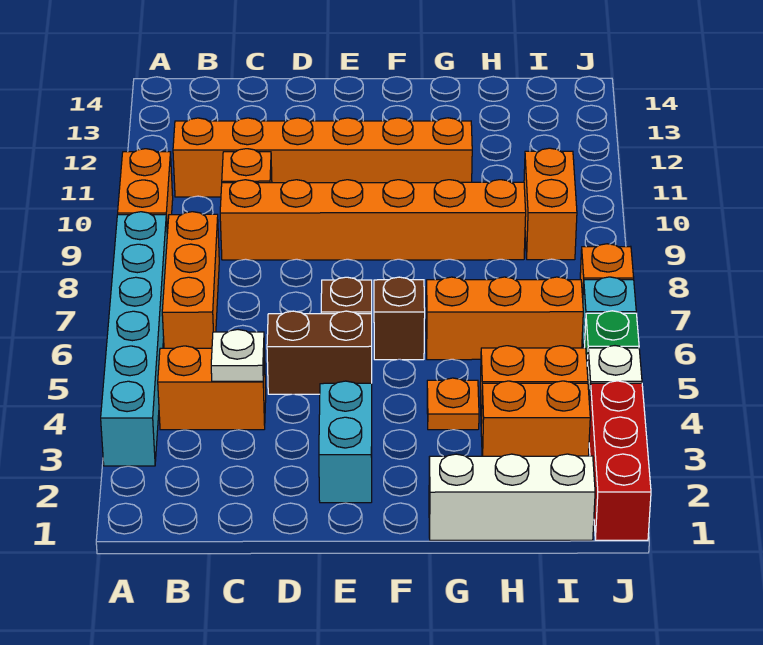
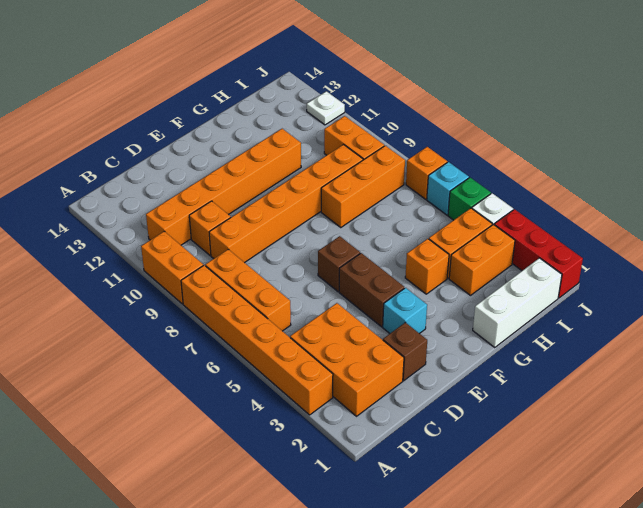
cyan brick A3:A8 level 1 -> orange brick A3:A8 level 1
orange brick B4:C4 level 1 -> orange brick B2:C4 level 1
white plate C4 level 2 -> white plate J12 level 1
brown brick D5:E5 level 1 -> brown brick E4:E5 level 1
cyan brick E2:E3 level 1 -> cyan brick E3 level 1
brown brick F6 level 1 -> brown brick D2 level 1
orange plate G4 level 1 -> orange brick G4 level 1
orange brick G6:I6 level 1 -> orange brick G8:I8 level 1

